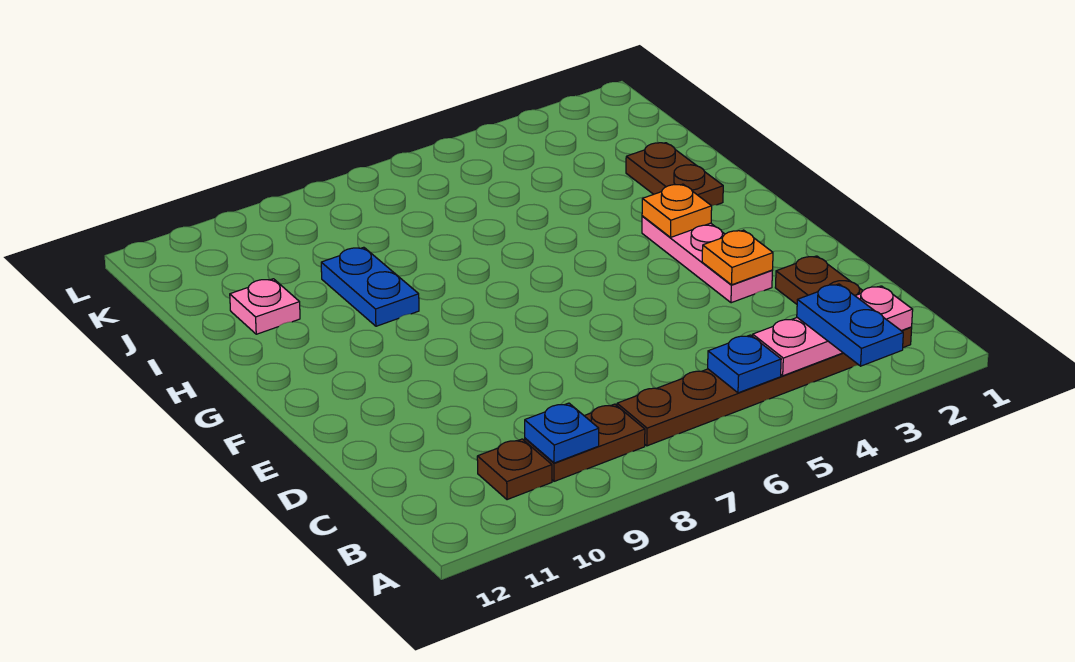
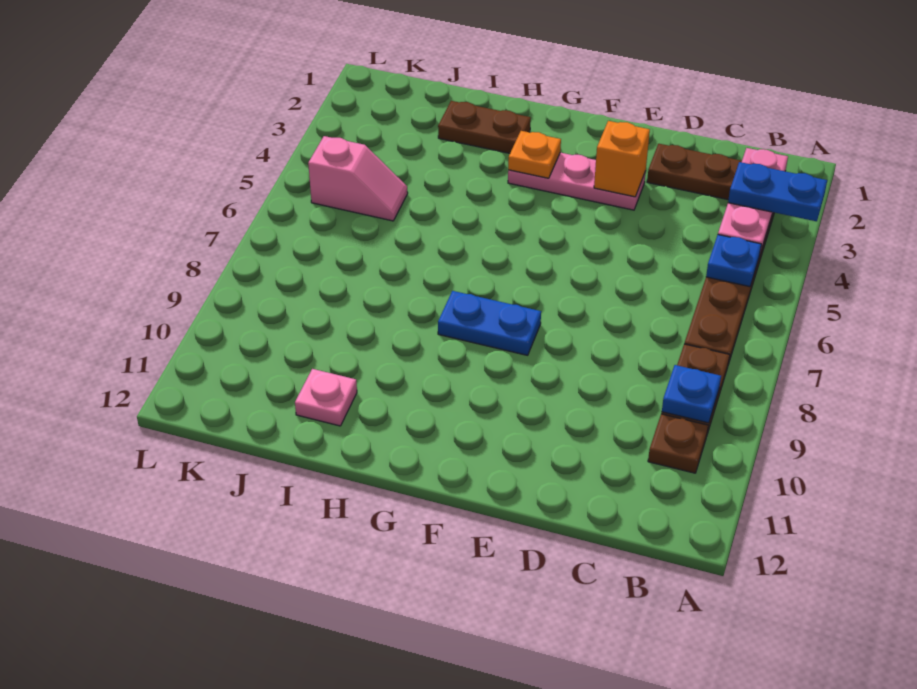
orange plate E3 level 2 -> orange brick E3 level 2
blue plate H9:I9 level 1 -> blue plate F8:G8 level 1
none -> pink slope J5:K5 level 1 top K

